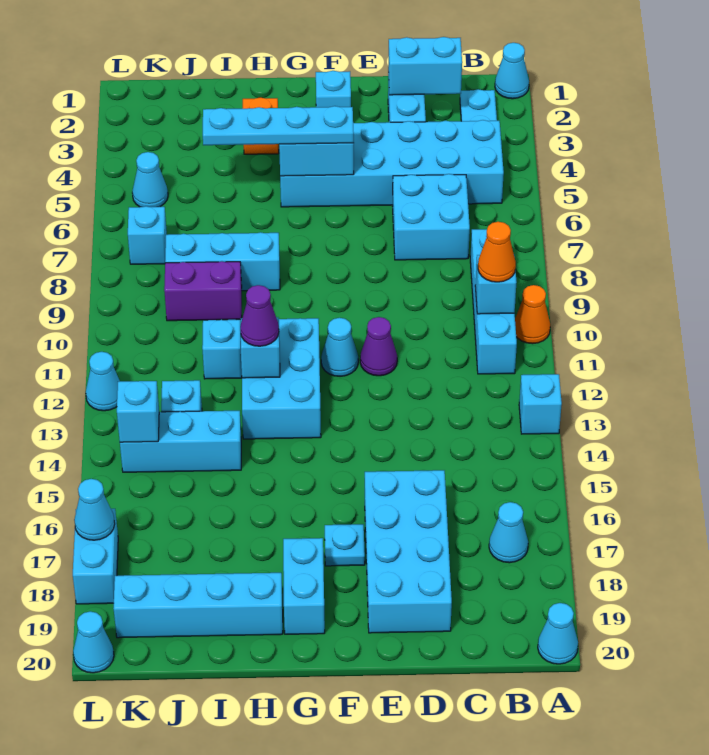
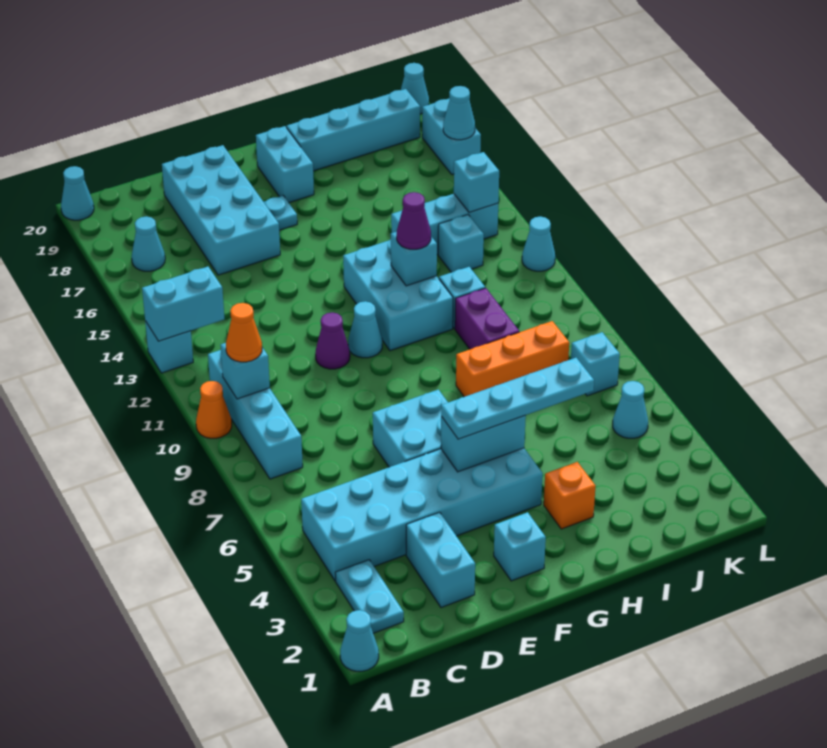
cyan brick C2:D2 level 2 -> cyan brick A13:B13 level 2
cyan brick C6:D7 level 1 -> cyan brick E6:F7 level 1
cyan brick H8:J8 level 1 -> orange brick H8:J8 level 1
purple brick I9:J9 level 1 -> purple brick I9:I10 level 1

